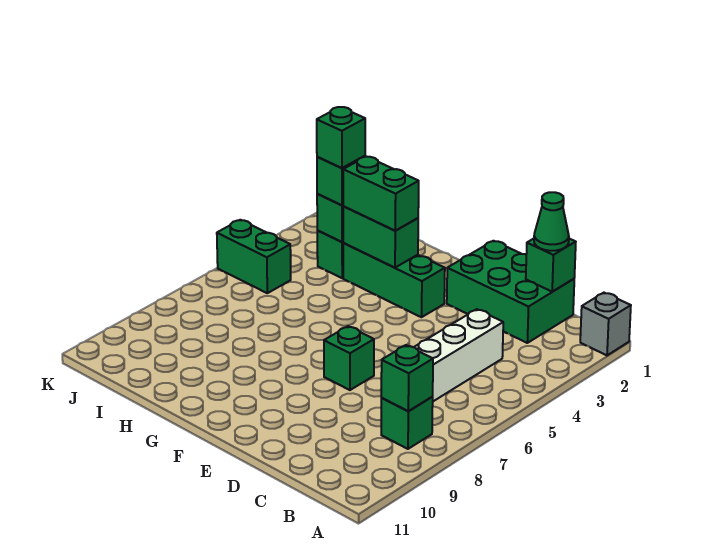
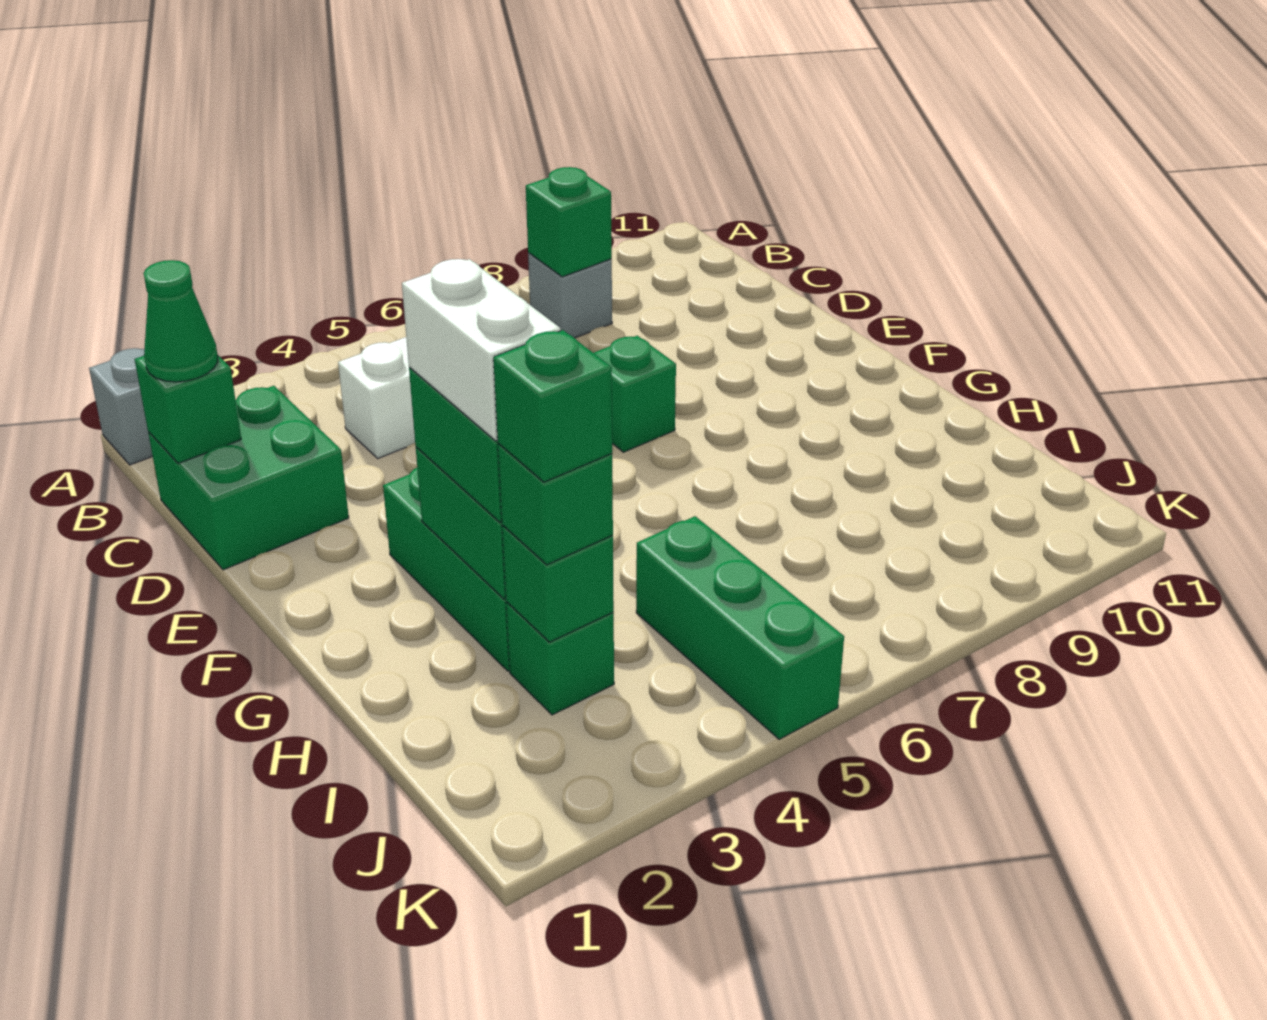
green brick B8 level 1 -> grey brick B8 level 1
green brick C1:E2 level 1 -> green brick C1:D2 level 1
none -> white brick G3:H3 level 4
green brick J5:K5 level 1 -> green brick I5:K5 level 1

